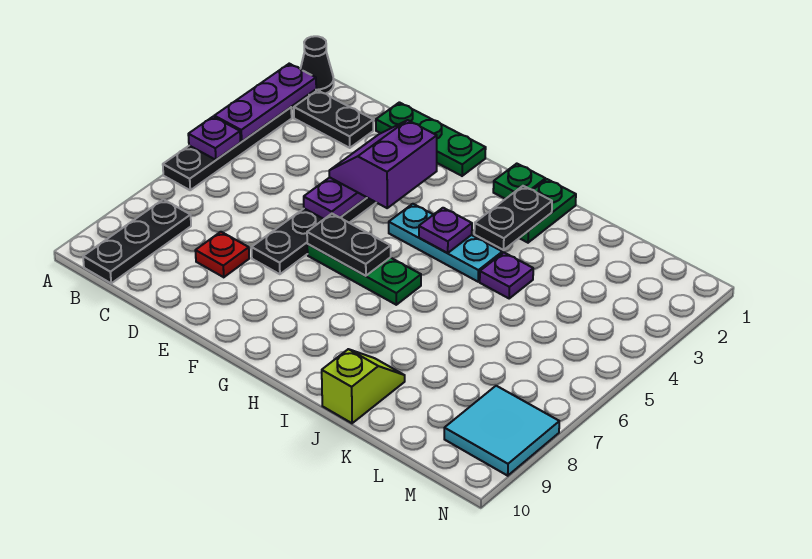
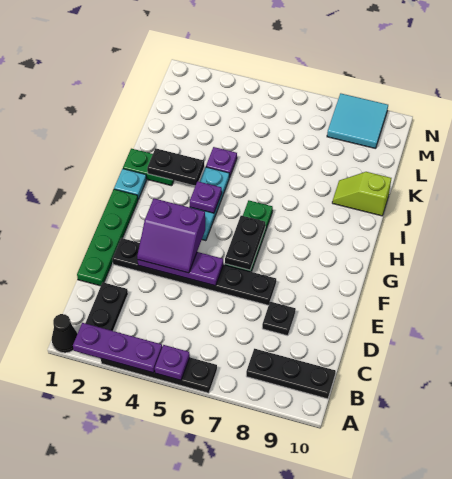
green plate D1:F1 level 1 -> green plate D1:G1 level 1
red plate D8 level 1 -> black plate D8 level 1
green plate H1 level 1 -> cyan plate H1 level 1

